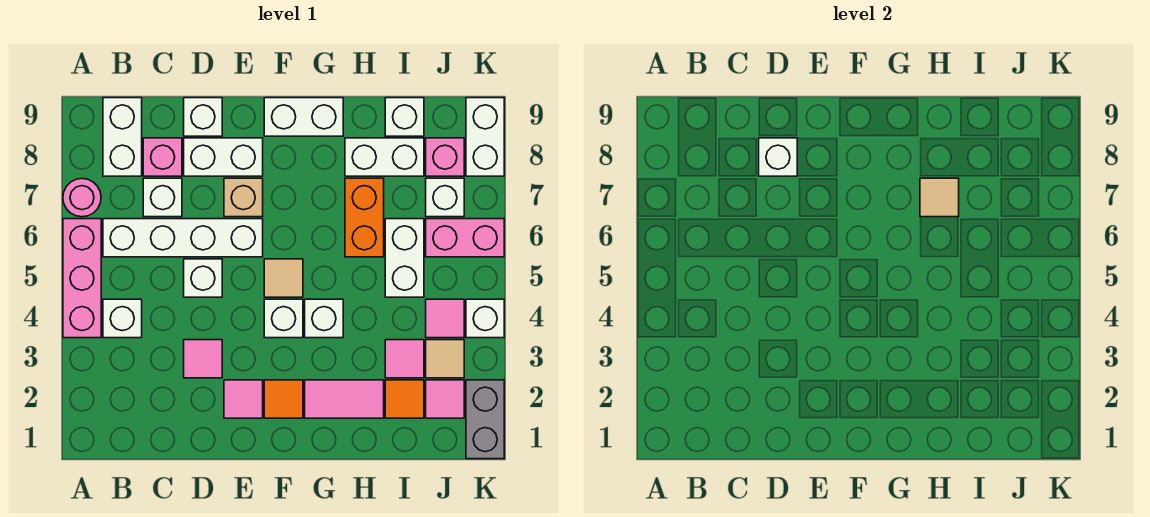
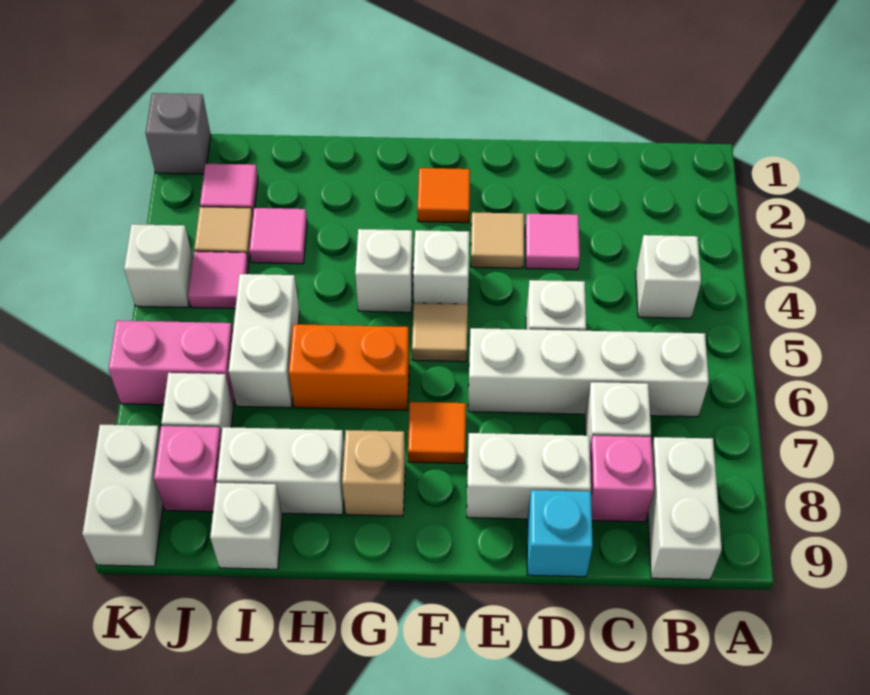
pink brick A4:A6 level 1 -> none
pink round brick A7 level 1 -> none
white brick D8 level 2 -> none
white brick D9 level 1 -> cyan brick D9 level 1
pink tile E2 level 1 -> none
tan brick E7 level 1 -> tan brick G8 level 1
white brick F9:G9 level 1 -> none
pink tile G2:H2 level 1 -> none
orange brick H6:H7 level 1 -> orange brick G6:H6 level 1
tan tile H7 level 2 -> tan tile E3 level 1
orange tile I2 level 1 -> orange tile F7 level 1
grey brick K1:K2 level 1 -> grey brick K1 level 1

